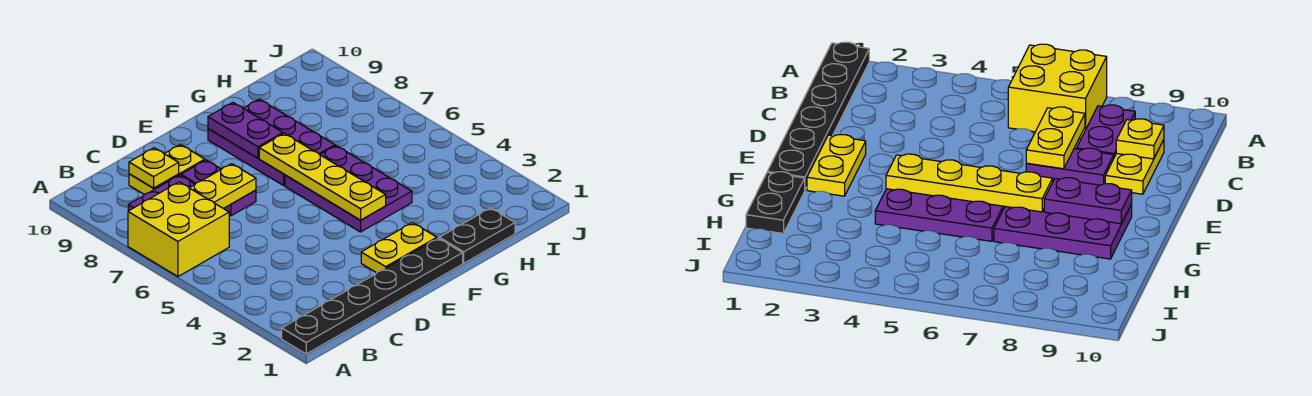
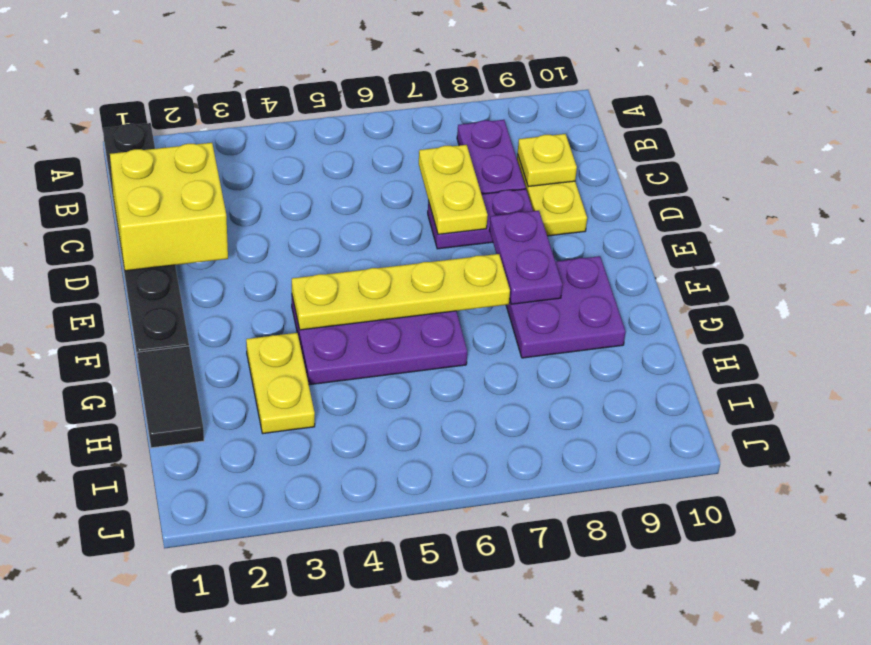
yellow brick A6:B7 level 1 -> yellow brick C1:D2 level 2
yellow plate E2:F2 level 1 -> yellow plate G3:H3 level 1
purple plate F7:G9 level 1 -> purple plate F8:G9 level 1
purple plate F8:F9 level 2 -> purple plate E8:F8 level 2
black plate G1:H1 level 1 -> black tile G1:H1 level 1

